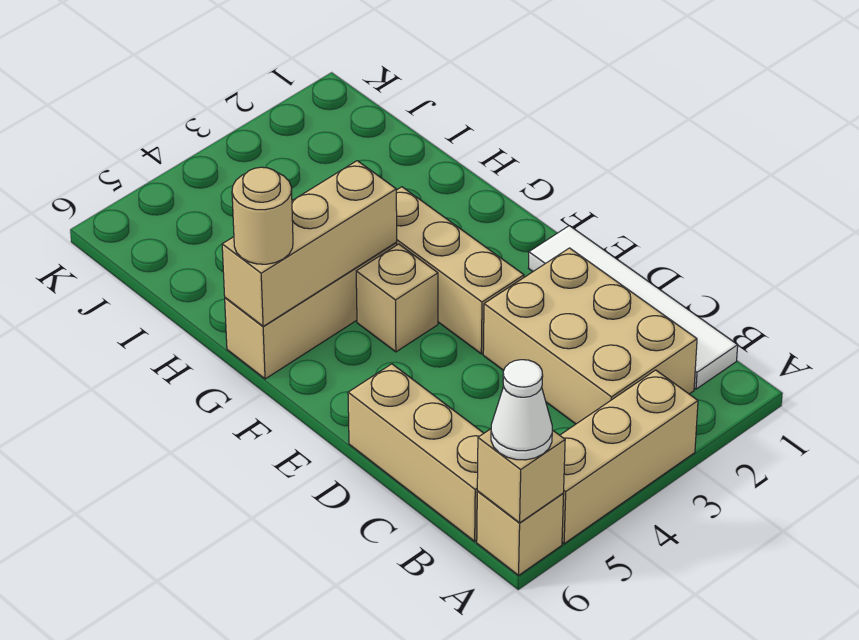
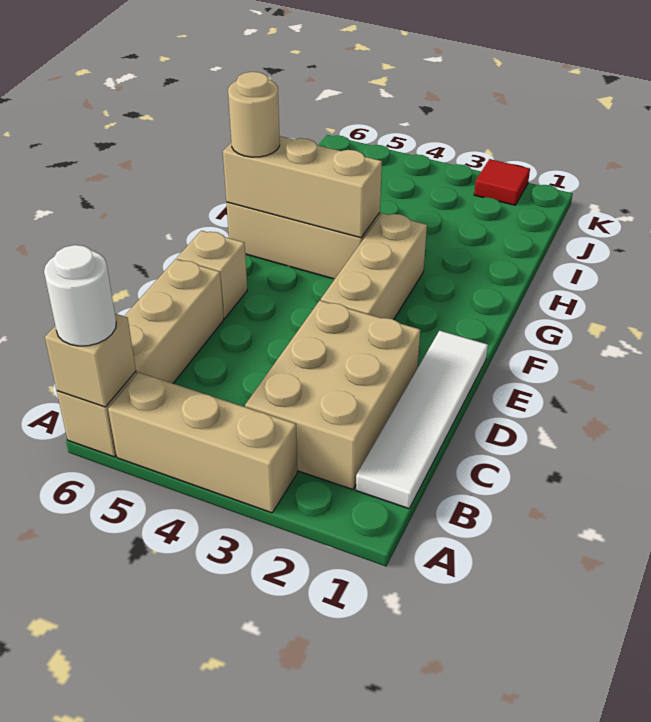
white cone A6 level 3 -> white round brick A6 level 3
tan brick F4 level 1 -> tan brick E6 level 1
none -> red tile K2 level 1

